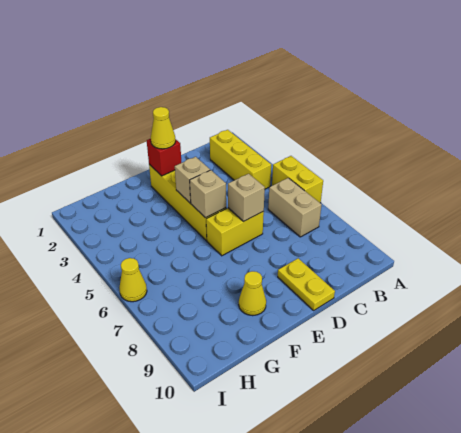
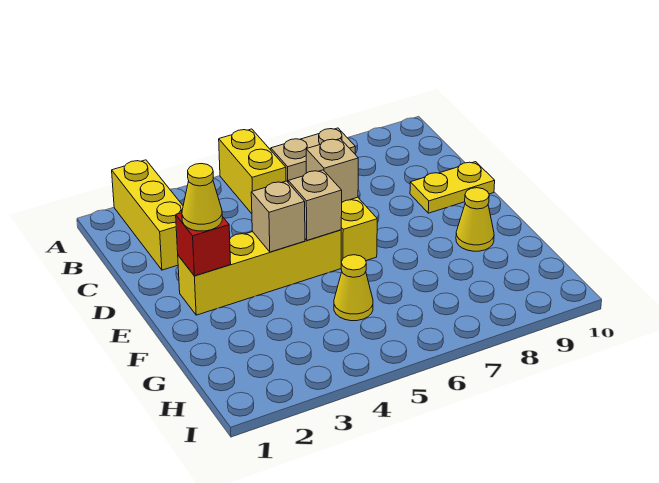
yellow brick A5:A6 level 1 -> yellow brick A5:B5 level 1
yellow brick B2:B4 level 1 -> yellow brick A2:C2 level 1
yellow cone I6 level 1 -> yellow cone G5 level 1

